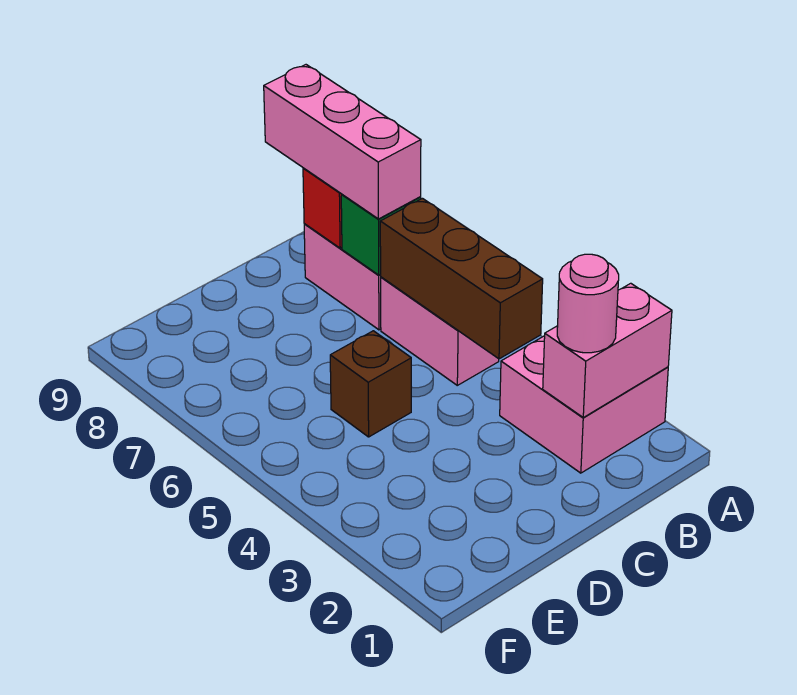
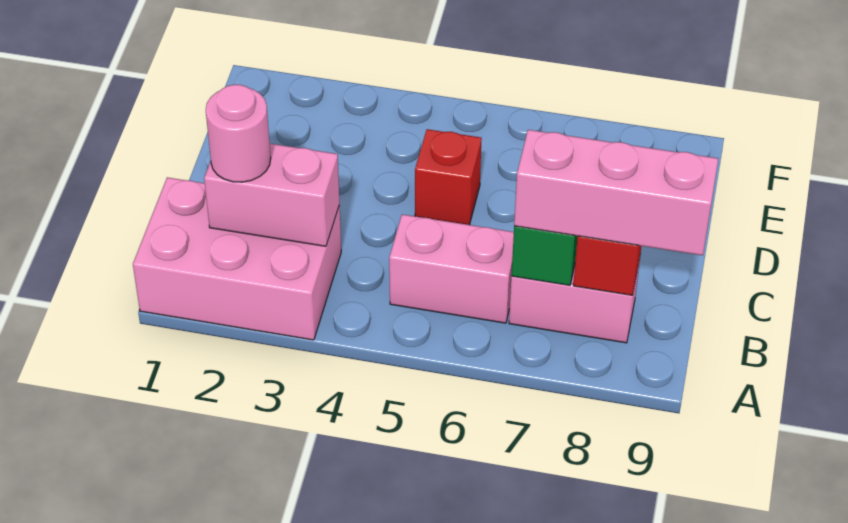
pink brick A2:B3 level 1 -> pink brick A1:B3 level 1
pink brick A2:B2 level 2 -> pink brick B2:B3 level 2
brown brick B4:B6 level 2 -> none
brown brick D5 level 1 -> red brick D5 level 1

